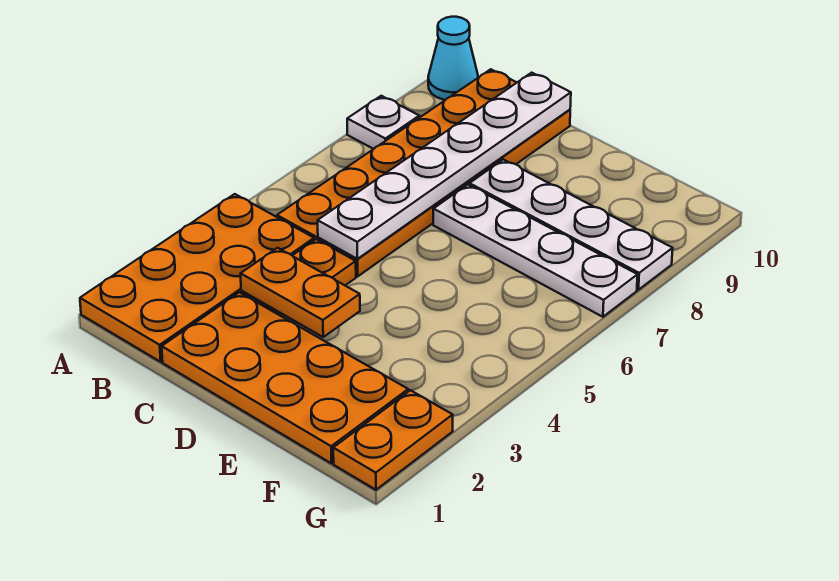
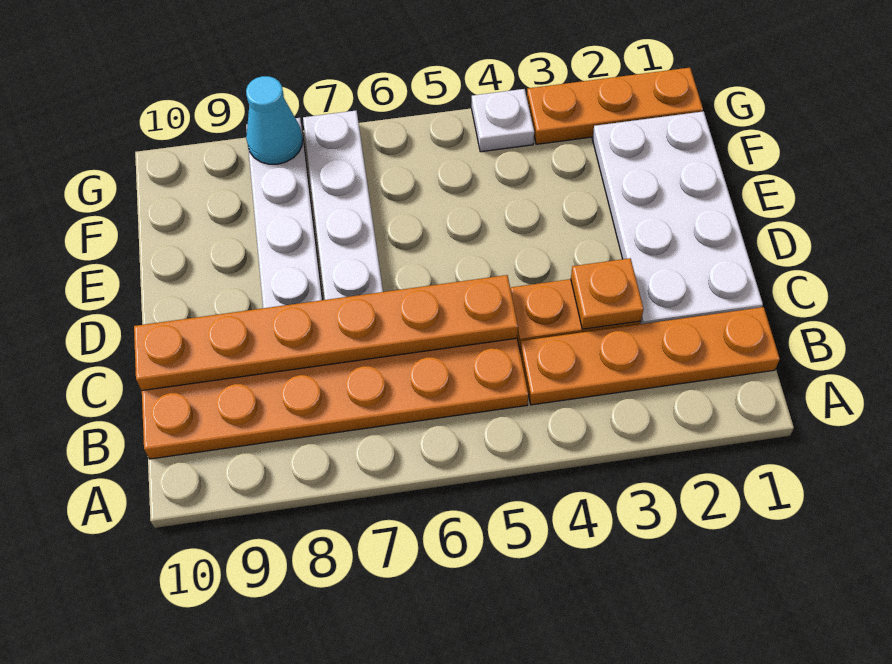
orange plate A1:B4 level 1 -> orange plate B1:B4 level 1
white plate A8 level 1 -> white plate G4 level 1
cyan cone A10 level 1 -> cyan cone G8 level 2
orange plate C1:F2 level 1 -> white plate C1:F2 level 1
orange plate C3:D3 level 2 -> orange plate C3 level 2
white plate C5:C10 level 2 -> orange plate C5:C10 level 2
orange plate G1:G2 level 1 -> orange plate G1:G3 level 1

